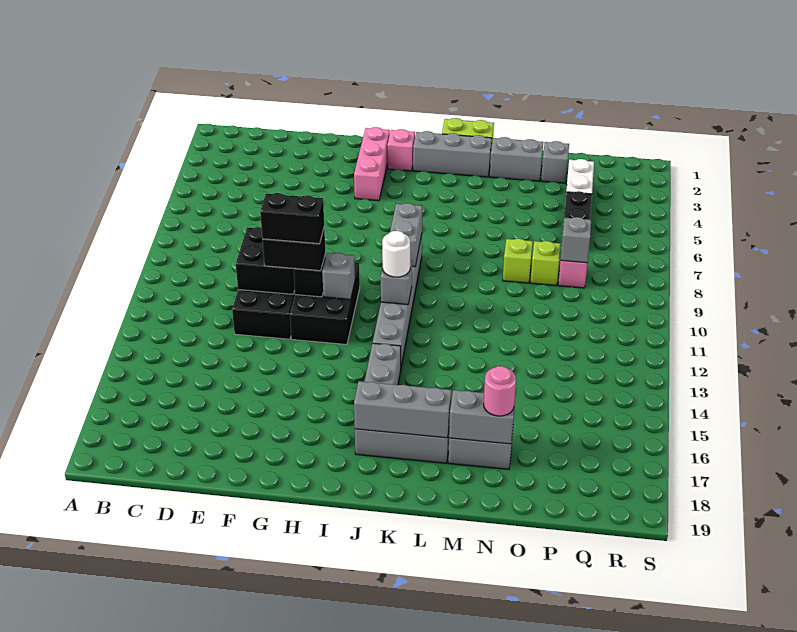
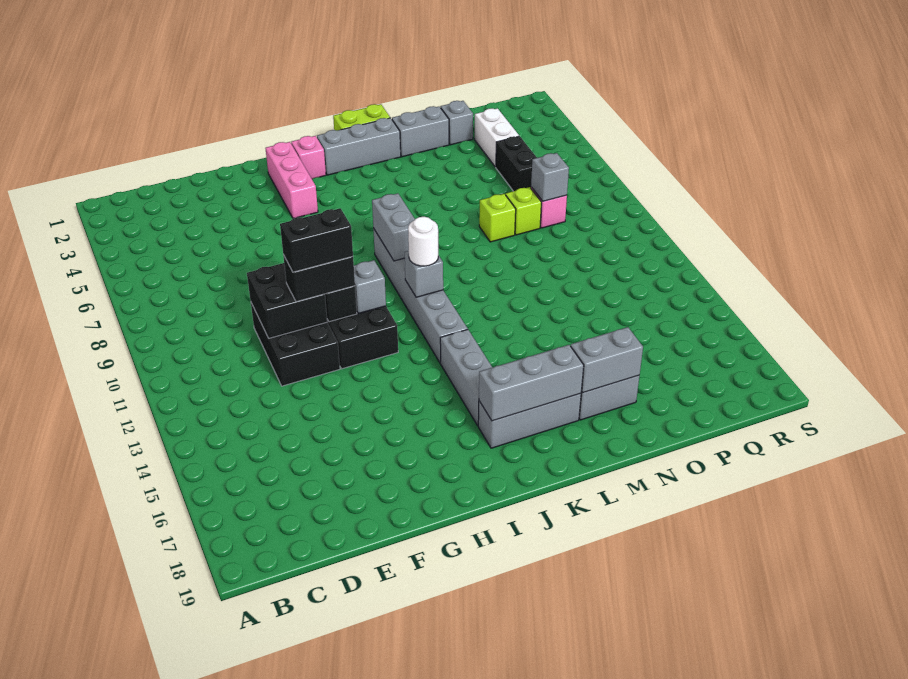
pink round brick N17 level 3 -> none

